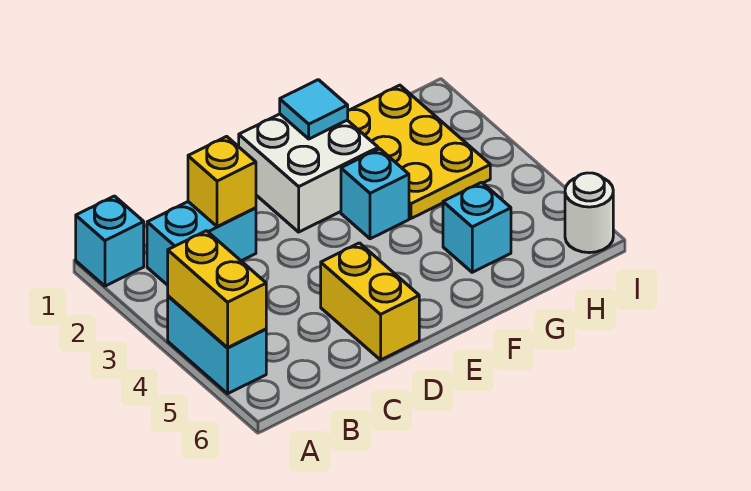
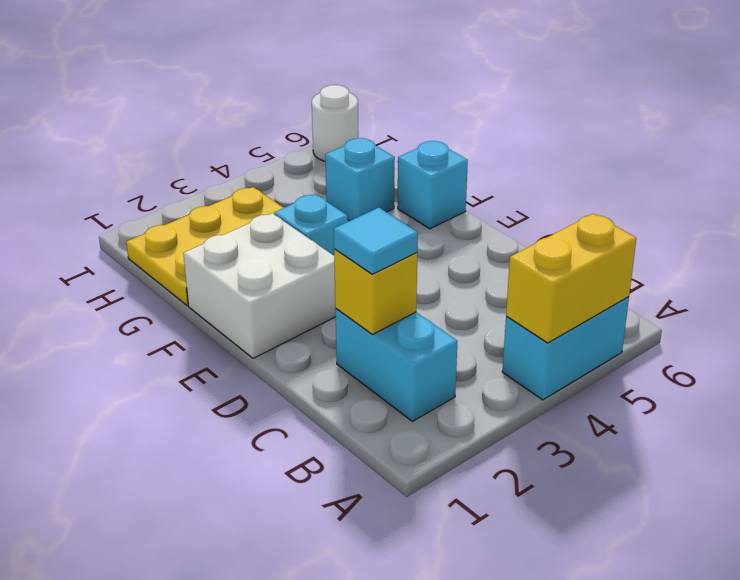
cyan brick A1 level 1 -> cyan brick F6 level 1
yellow brick D5:D6 level 1 -> none
cyan tile F1 level 2 -> cyan tile C2 level 3

